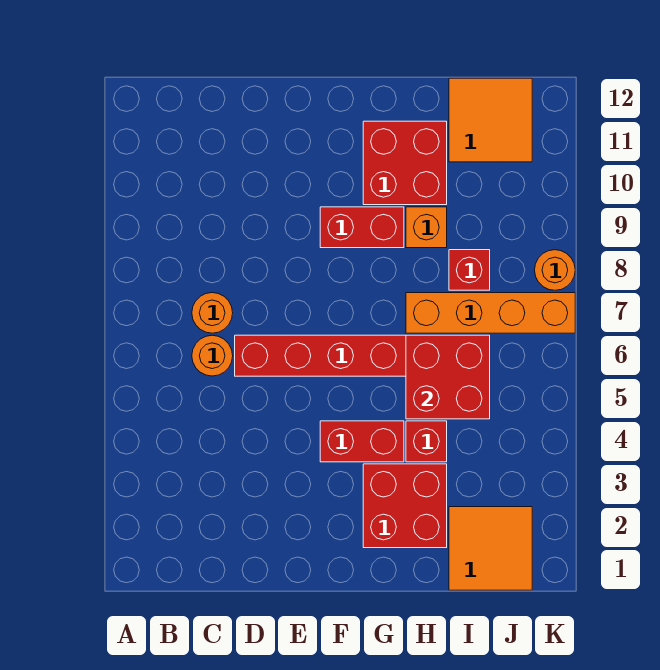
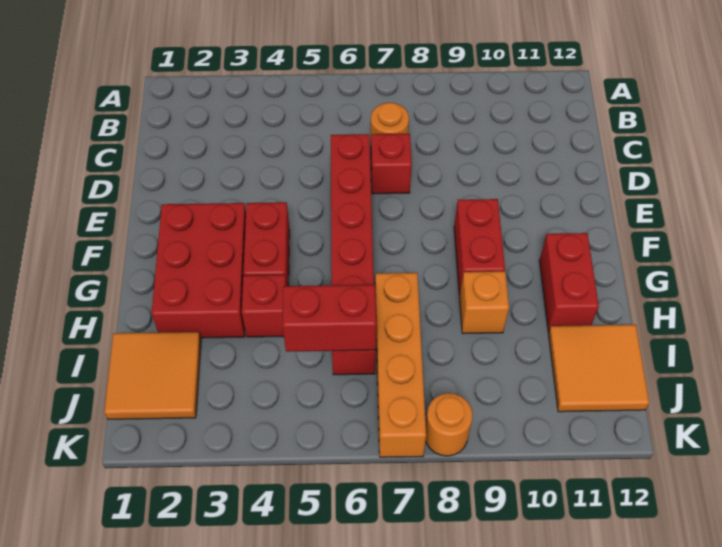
orange round brick C6 level 1 -> none
red brick G2:H3 level 1 -> red brick F2:H3 level 1
red brick G10:H11 level 1 -> red brick G11:H11 level 1
red brick H5:I6 level 2 -> red brick I5:I6 level 2
red brick I8 level 1 -> red brick D7 level 1

